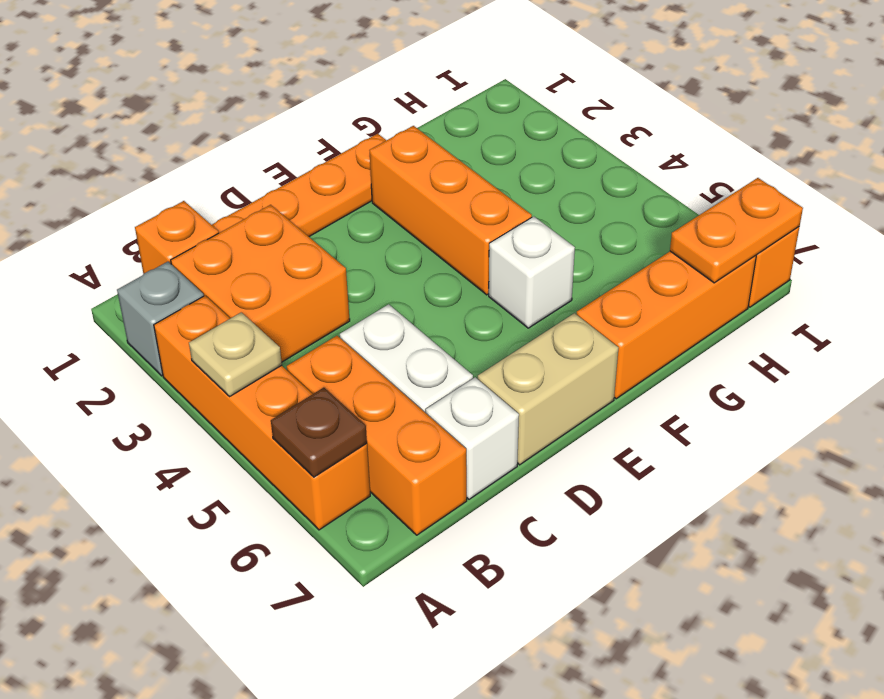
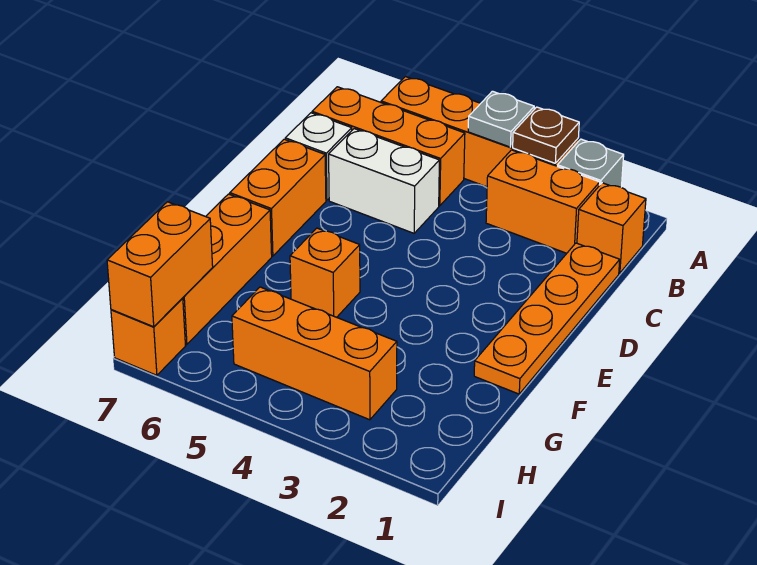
tan plate A4 level 2 -> grey plate A4 level 2
brown plate A6 level 2 -> brown plate A3 level 2
orange brick B2:C3 level 1 -> orange brick B2:B3 level 1
tan brick D7:E7 level 1 -> orange brick D7:E7 level 1
orange brick F2:F4 level 1 -> orange brick H3:H5 level 1
white brick F5 level 1 -> orange brick F5 level 1
orange plate H7:I7 level 2 -> orange brick H7:I7 level 2

